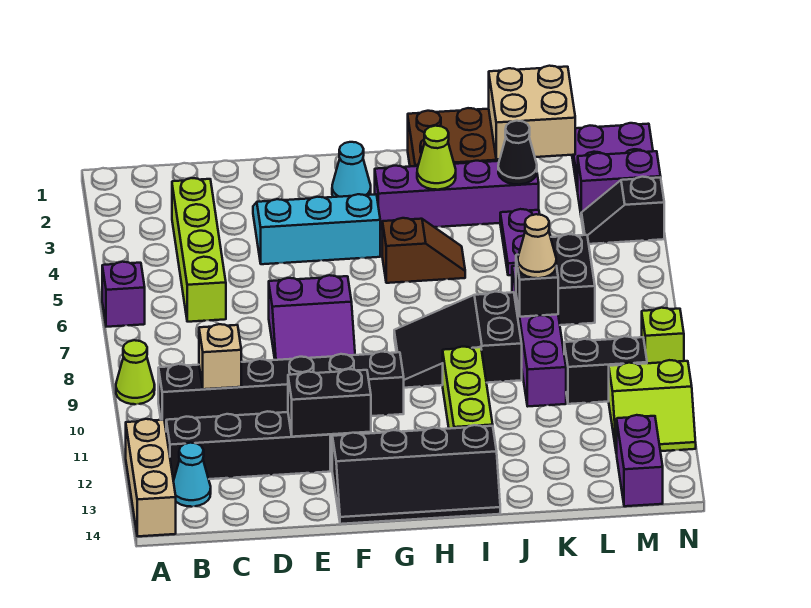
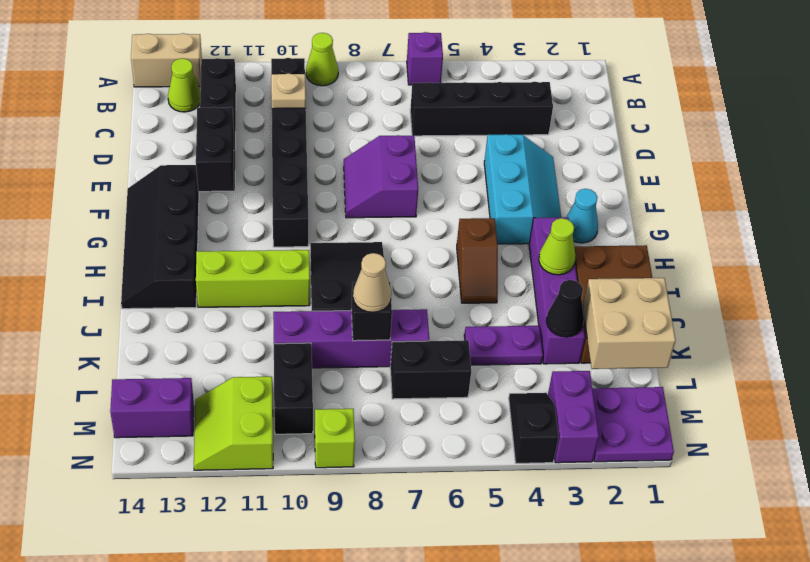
tan brick A12:A14 level 1 -> tan brick A13:A14 level 1
cyan cone B13 level 1 -> lime cone B13 level 1
lime brick C3:C6 level 1 -> black brick C3:C6 level 1
tan brick C10 level 2 -> tan plate C10 level 2

